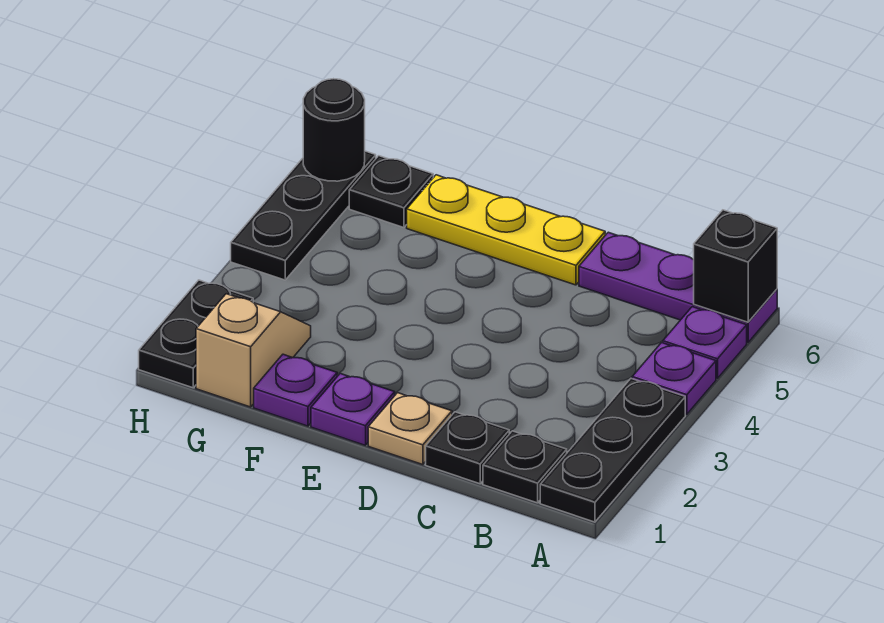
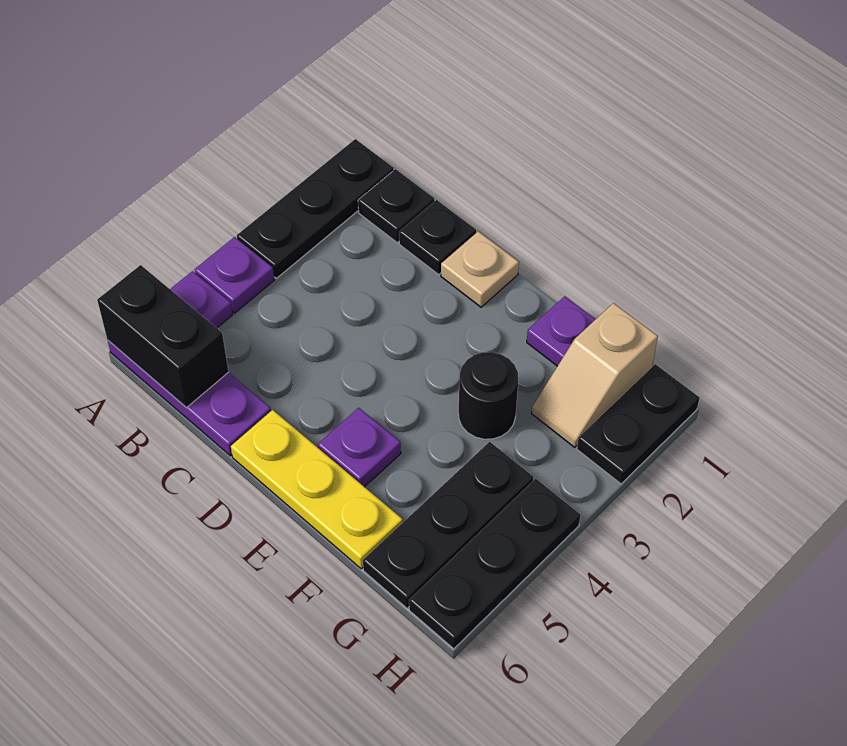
black brick A6 level 2 -> black brick A6:B6 level 2
purple plate E1 level 1 -> purple plate E5 level 1
black plate G6 level 1 -> black plate G4:G6 level 1
black round brick H6 level 2 -> black round brick F3 level 1

